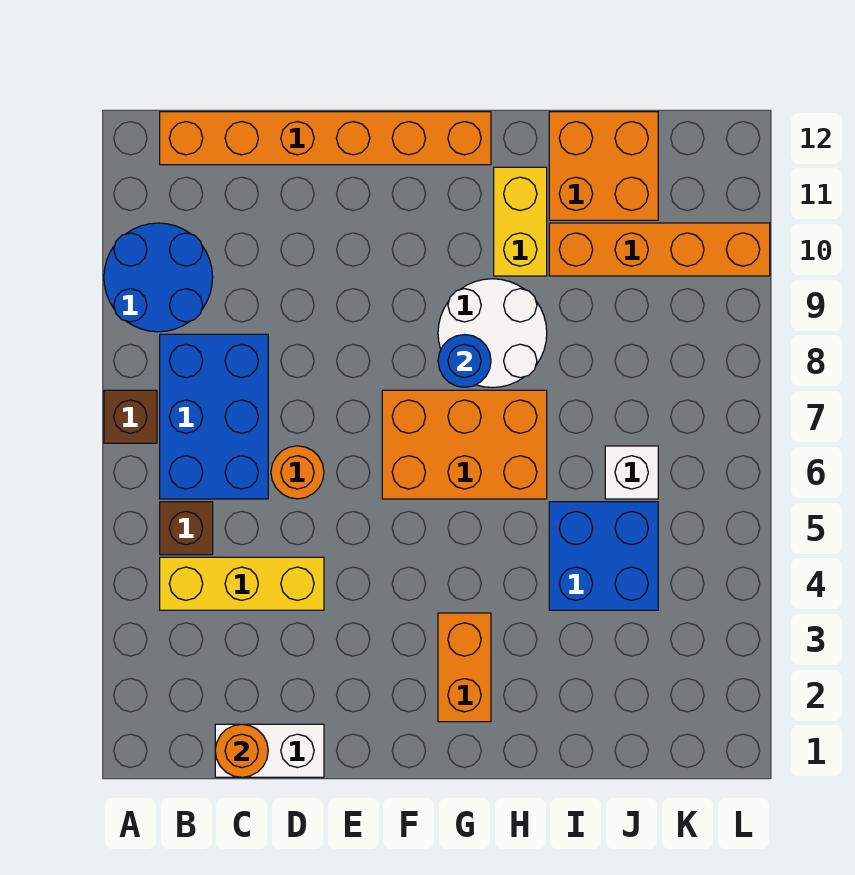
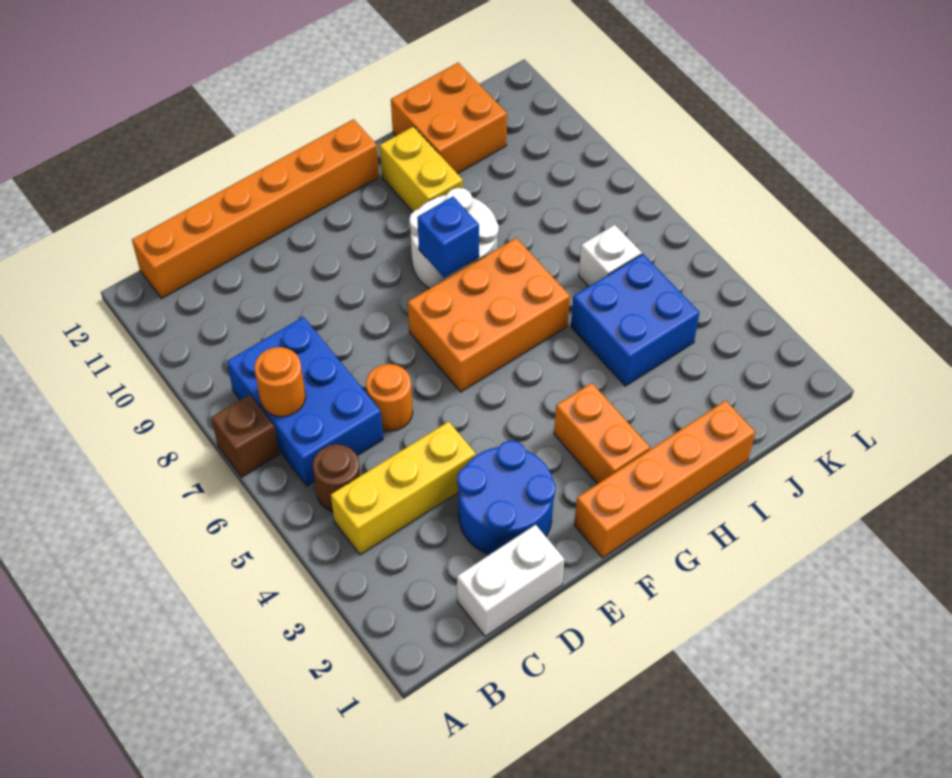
blue round brick A9:B10 level 1 -> blue round brick D2:E3 level 1
brown brick B5 level 1 -> brown round brick B5 level 1
orange round brick C1 level 2 -> orange round brick B7 level 2
blue round brick G8 level 2 -> blue brick G8 level 2
orange brick I10:L10 level 1 -> orange brick F1:I1 level 1

